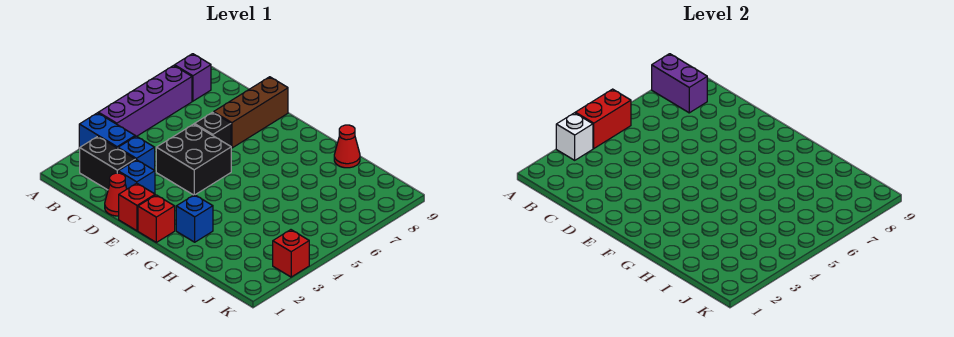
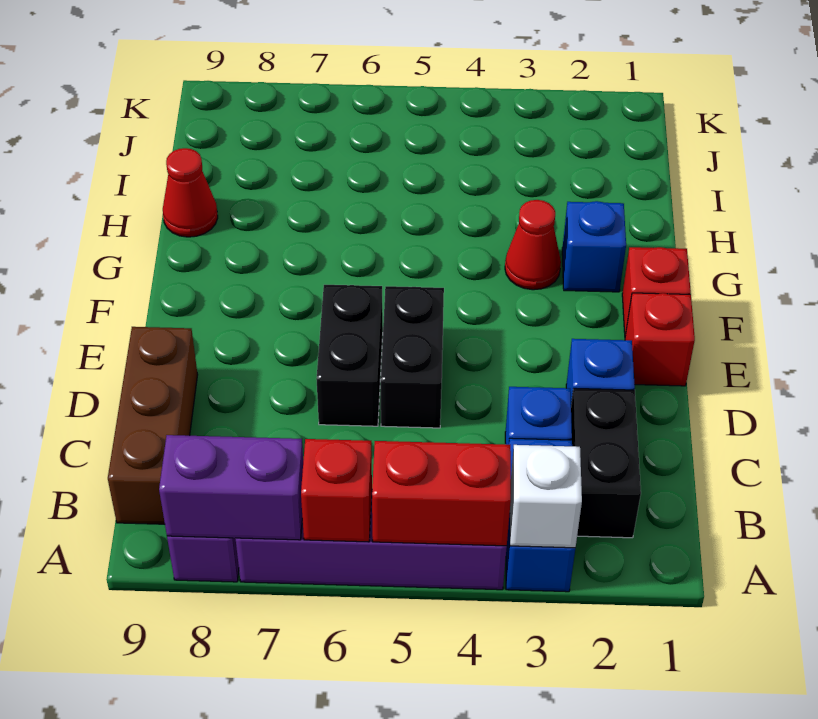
purple brick A8:B8 level 2 -> purple brick A7:A8 level 2
red cone D1 level 1 -> red cone G3 level 1
black brick D4:E5 level 1 -> black brick D5:E5 level 1
black brick D6 level 1 -> black brick D6:E6 level 1
brown brick D7:D9 level 1 -> brown brick B9:D9 level 1
red brick K3 level 1 -> red brick A6 level 2

